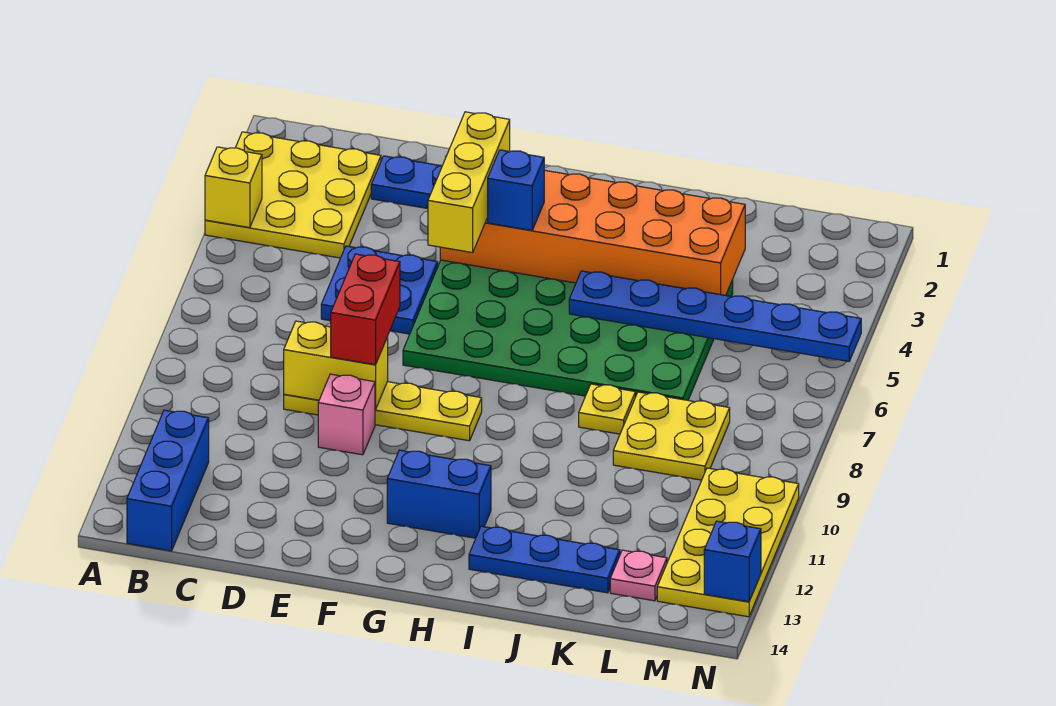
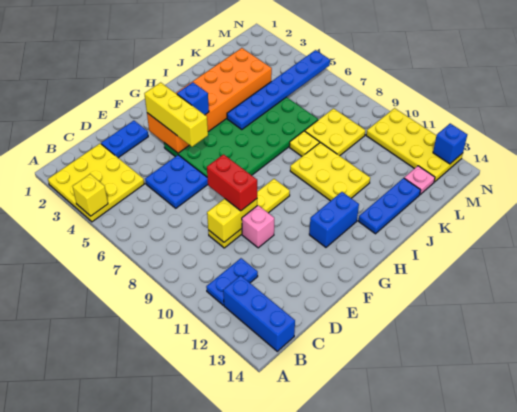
none -> blue plate B11:C11 level 1
none -> yellow plate I9:J11 level 1

